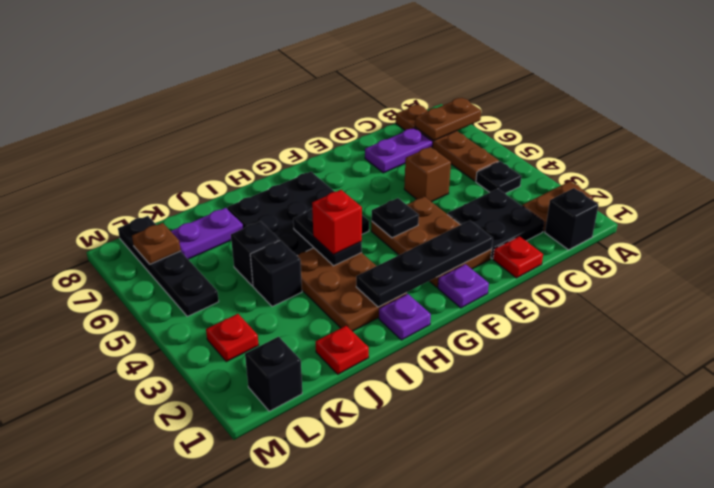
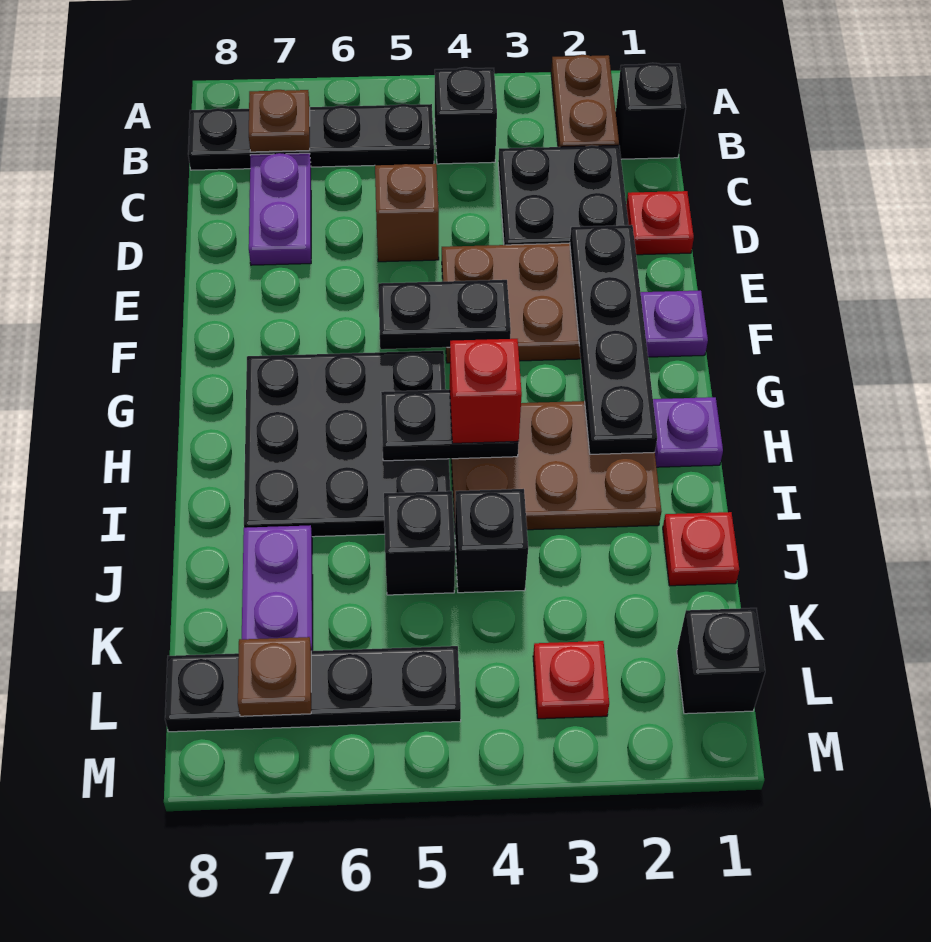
brown plate A7:B7 level 2 -> brown plate B7 level 2
black plate B4 level 1 -> black brick B4 level 1
brown plate B5:B8 level 1 -> black plate B5:B8 level 1
black plate F4 level 2 -> black plate F4:F5 level 2

